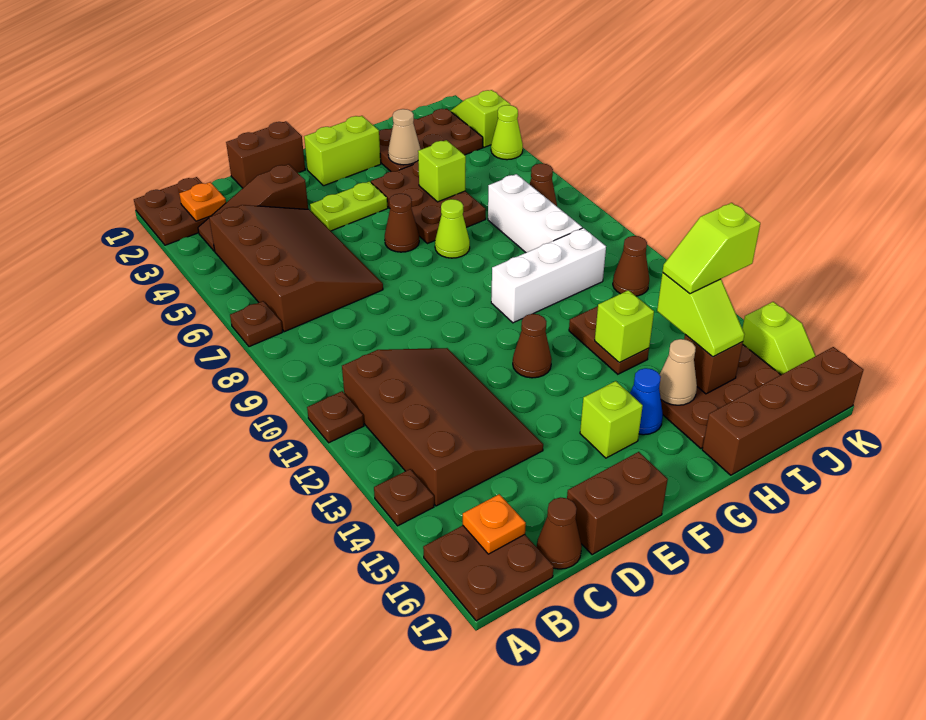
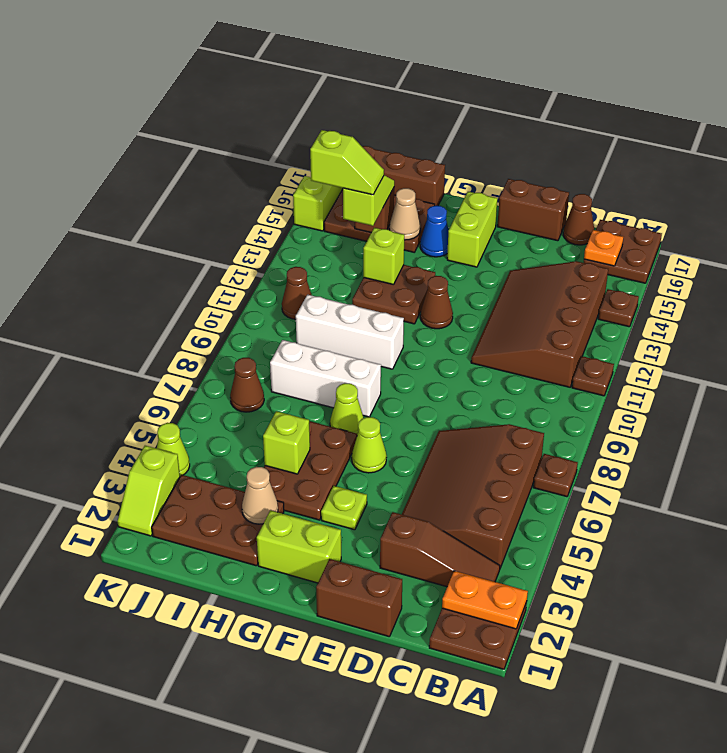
orange plate B2 level 2 -> orange plate A2:B2 level 2
lime plate E4:F4 level 1 -> lime plate F4 level 1
brown cone F6 level 1 -> lime cone F6 level 1
lime brick F15 level 1 -> lime brick F15:F16 level 1
brown plate H12:H13 level 1 -> brown plate G12:H13 level 1
white brick I7:I9 level 1 -> white brick G8:I8 level 1

